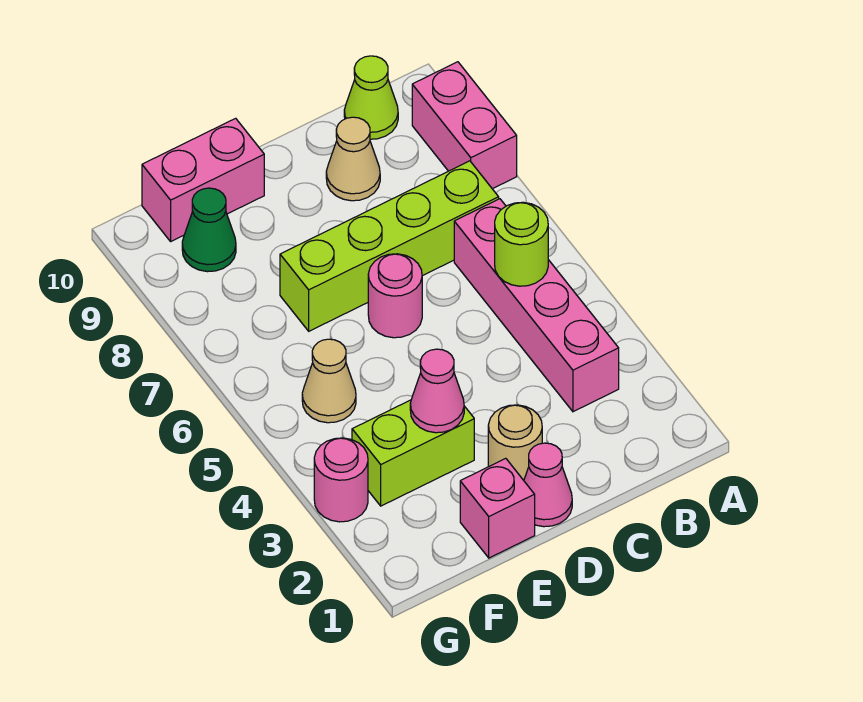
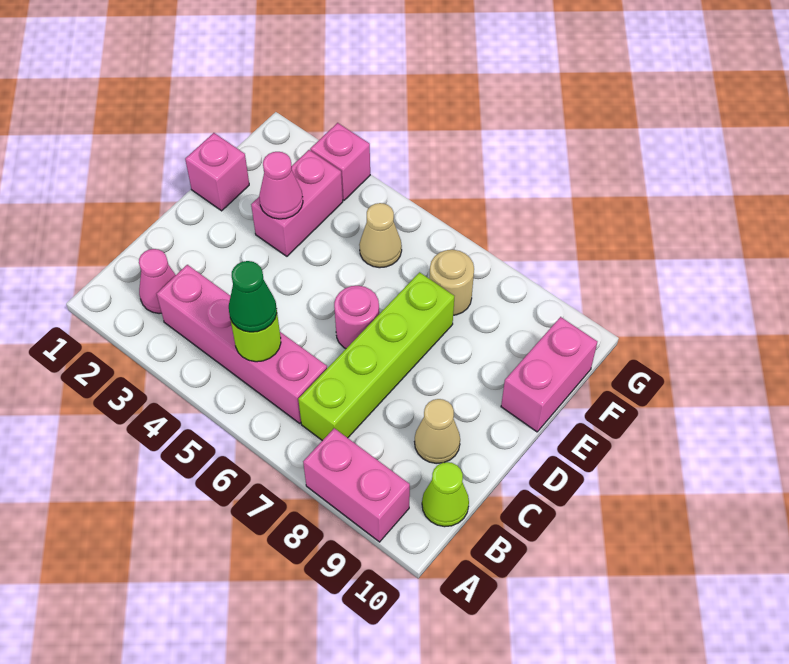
pink cone D1 level 1 -> pink cone B2 level 1
tan round brick D2 level 1 -> tan round brick F7 level 1
lime brick E3:F3 level 1 -> pink brick E3:F3 level 1
green cone F9 level 1 -> green cone B5 level 3
pink round brick G3 level 1 -> pink brick G3 level 1

